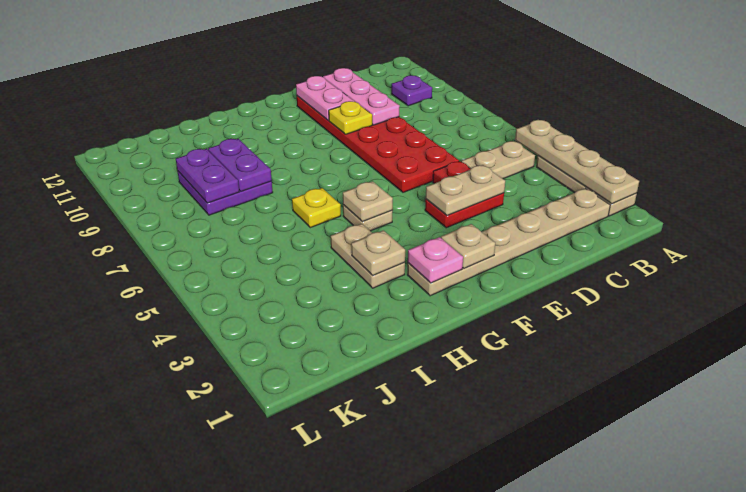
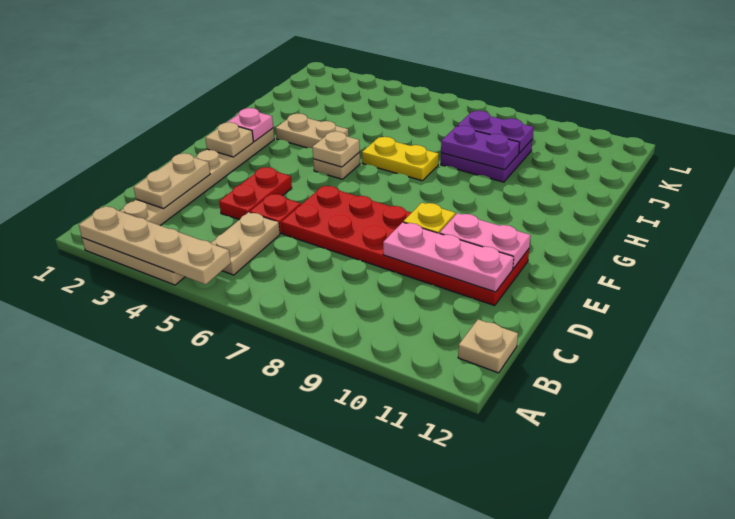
purple plate B10 level 1 -> none
tan plate D4:E4 level 2 -> tan plate C2:D2 level 2
tan plate H3 level 2 -> tan plate B12 level 1
yellow plate H6 level 1 -> yellow plate H6:H7 level 1

